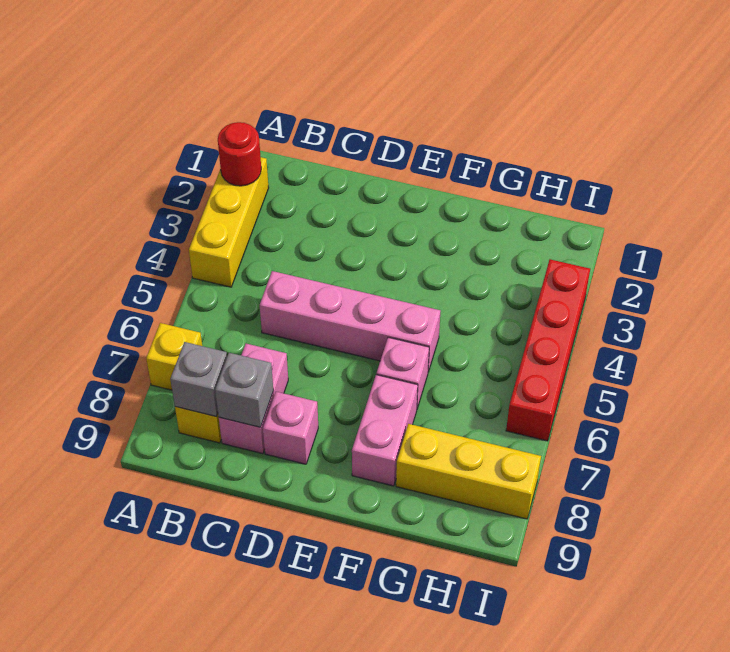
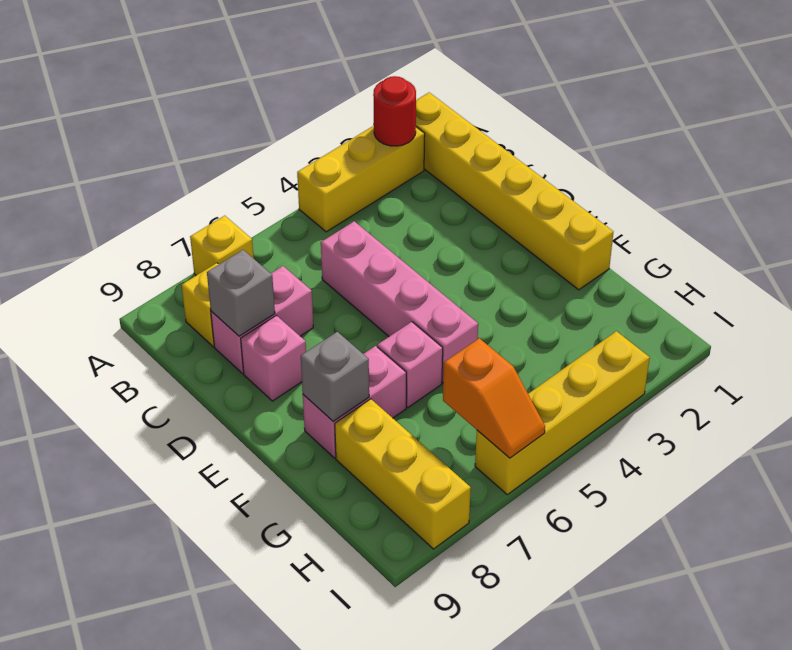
none -> yellow brick A1:F1 level 1
grey brick B8 level 2 -> grey brick F8 level 2
none -> orange slope H6:I6 level 2 top H
red brick I3:I6 level 1 -> yellow brick I3:I6 level 1

